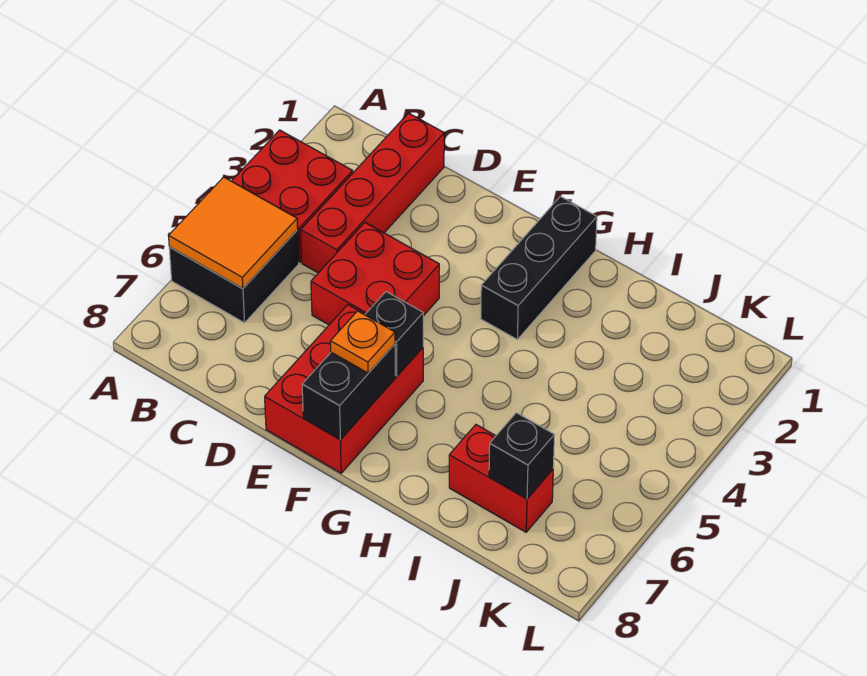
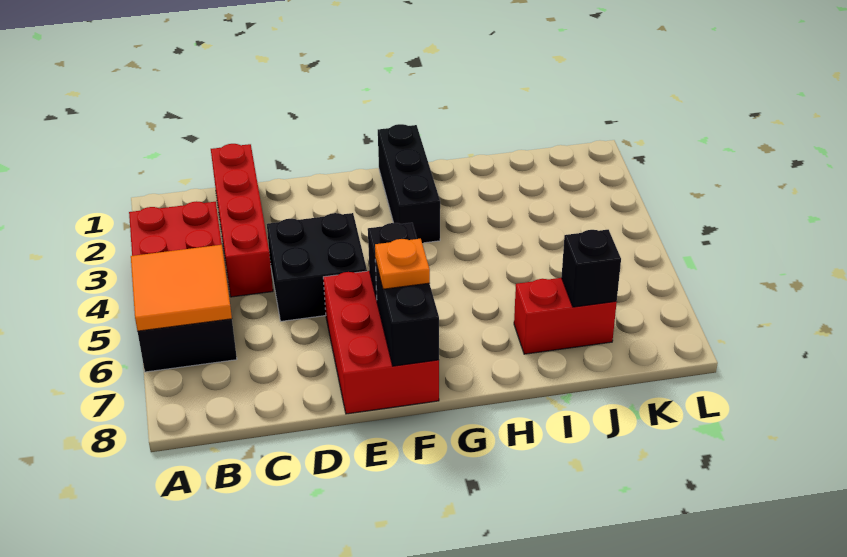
red brick D4:E5 level 1 -> black brick D4:E5 level 1

